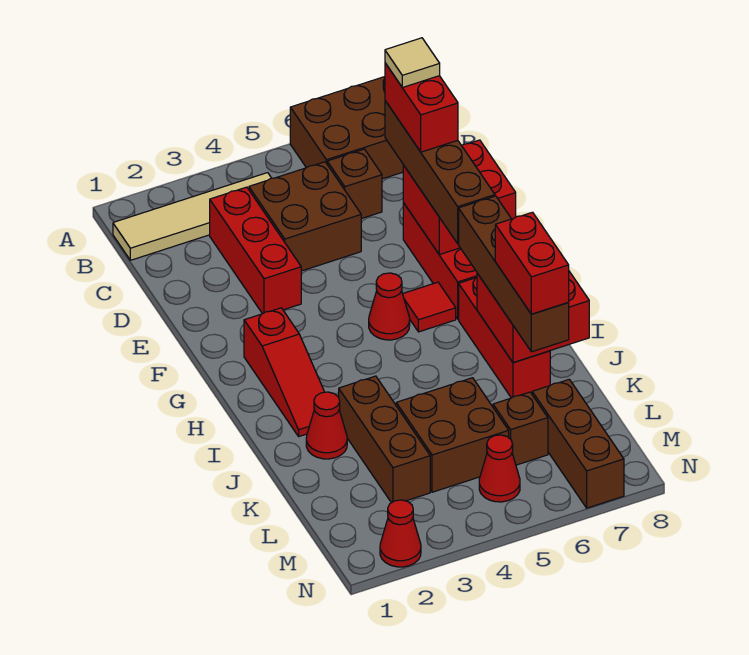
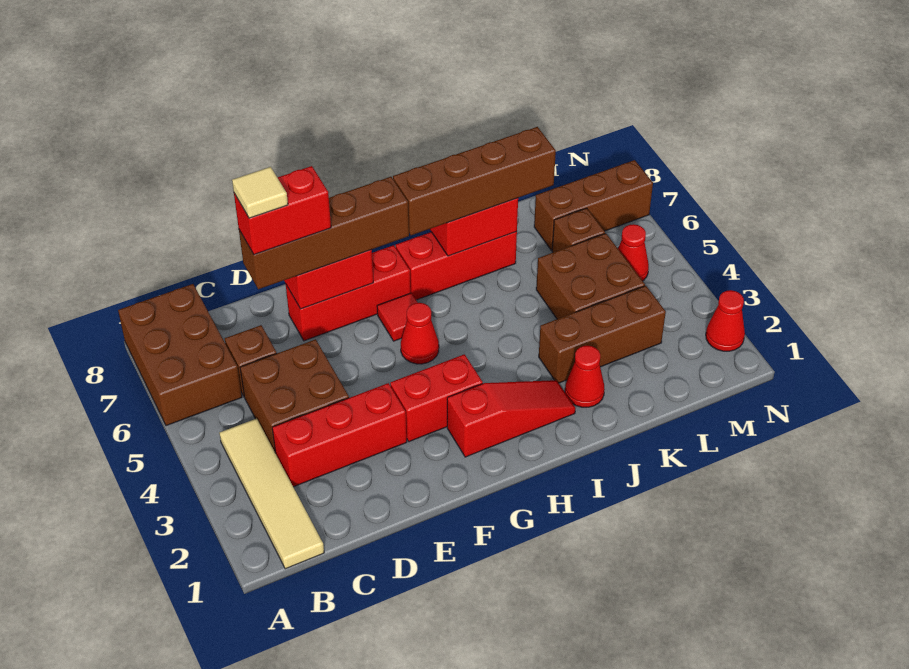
red brick J7:K7 level 4 -> red brick F3:G3 level 1

